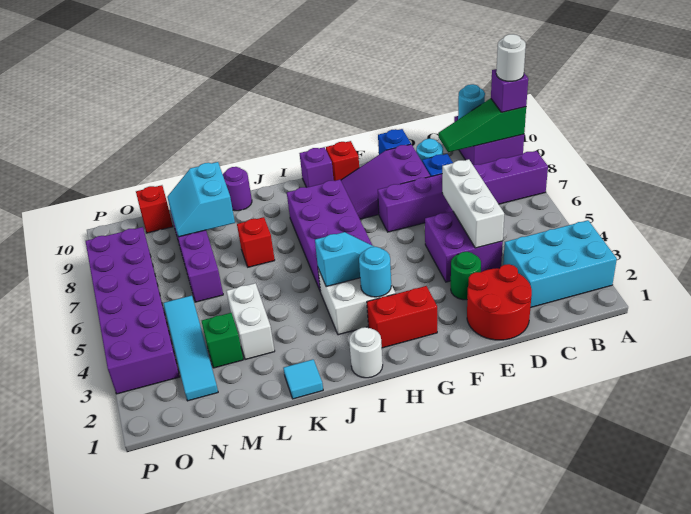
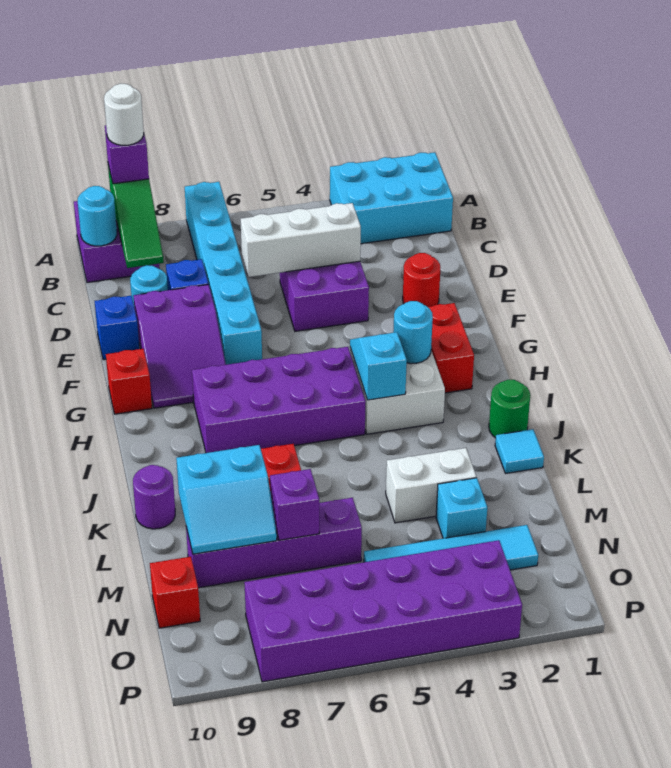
cyan brick A2:C3 level 1 -> cyan brick A1:B3 level 1
purple brick A7:F7 level 1 -> cyan brick A7:F7 level 1
red round brick D1:E2 level 1 -> red round brick E2 level 1
green round brick E3 level 1 -> green round brick J1 level 1
purple brick H10 level 1 -> purple brick M7 level 2
white round brick I1 level 1 -> none
green brick M3 level 1 -> cyan brick M3 level 1

